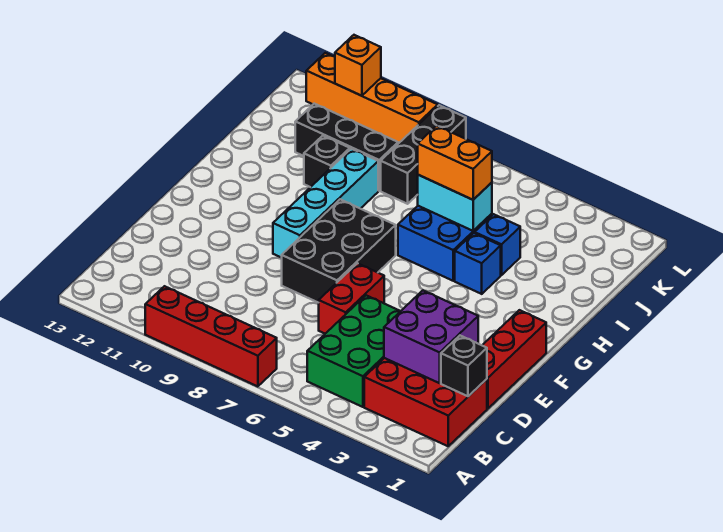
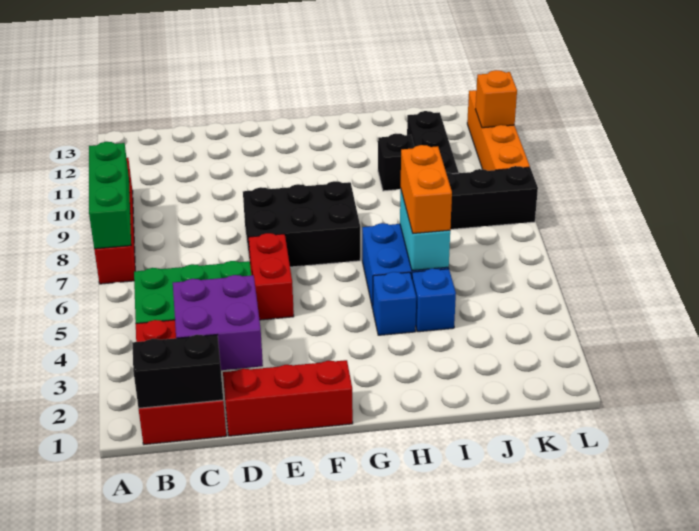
none -> green brick A7:A9 level 2
black brick C1 level 2 -> black brick B1:C1 level 2
red brick D6:E6 level 1 -> red brick E5:E6 level 1
cyan brick F9:I9 level 1 -> none

